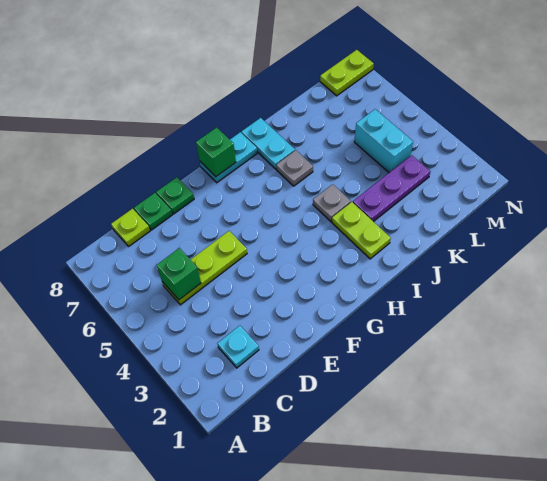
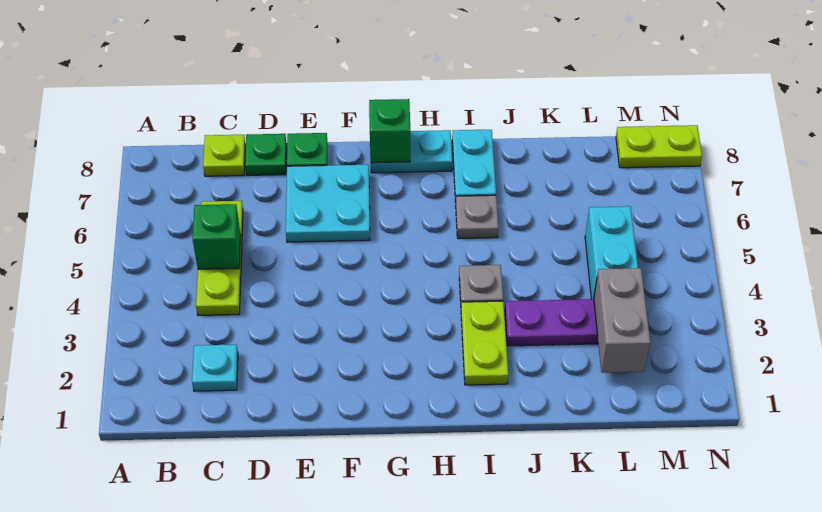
lime plate C5:E5 level 1 -> lime plate C4:C6 level 1
none -> cyan plate E6:F7 level 1
none -> grey brick L2:L3 level 2

